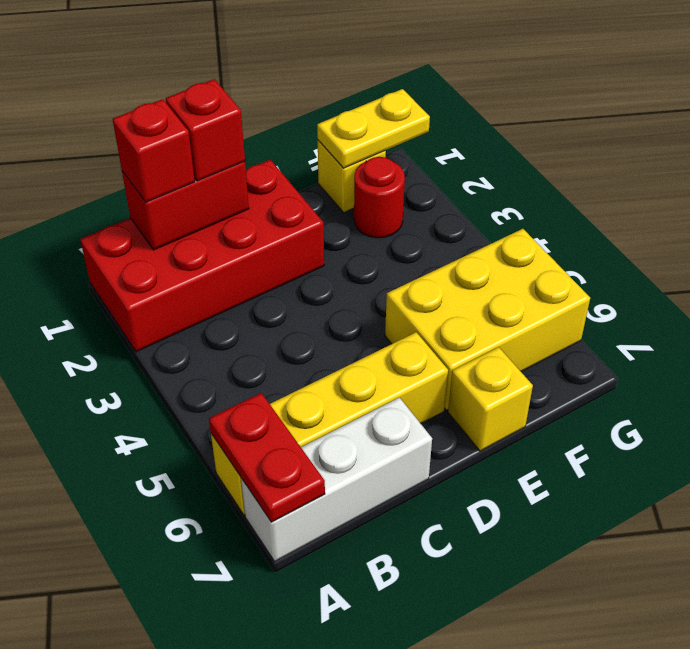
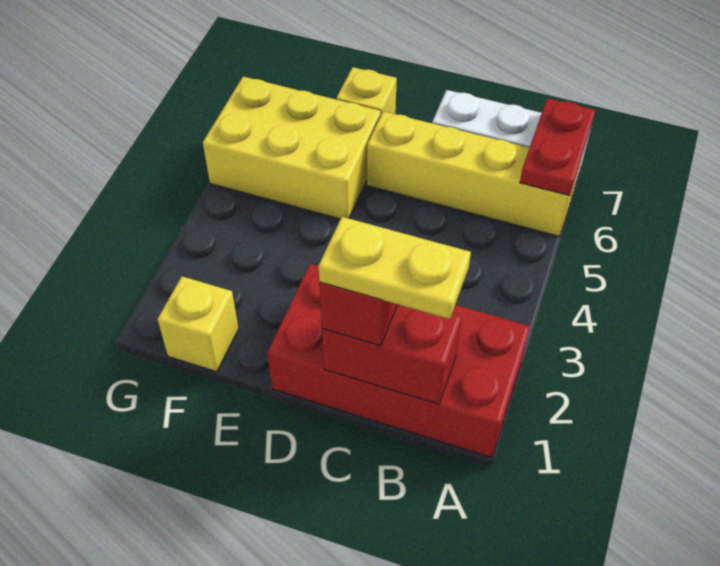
red brick B1 level 3 -> none
yellow plate F1:G1 level 2 -> yellow plate B1:C1 level 4
red round brick F2 level 1 -> none

